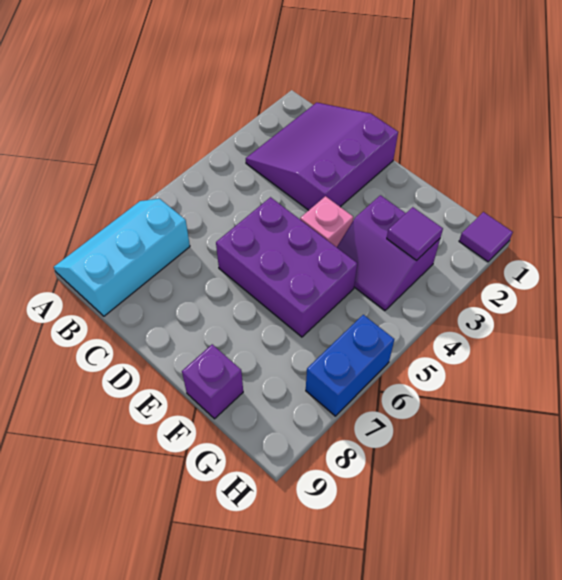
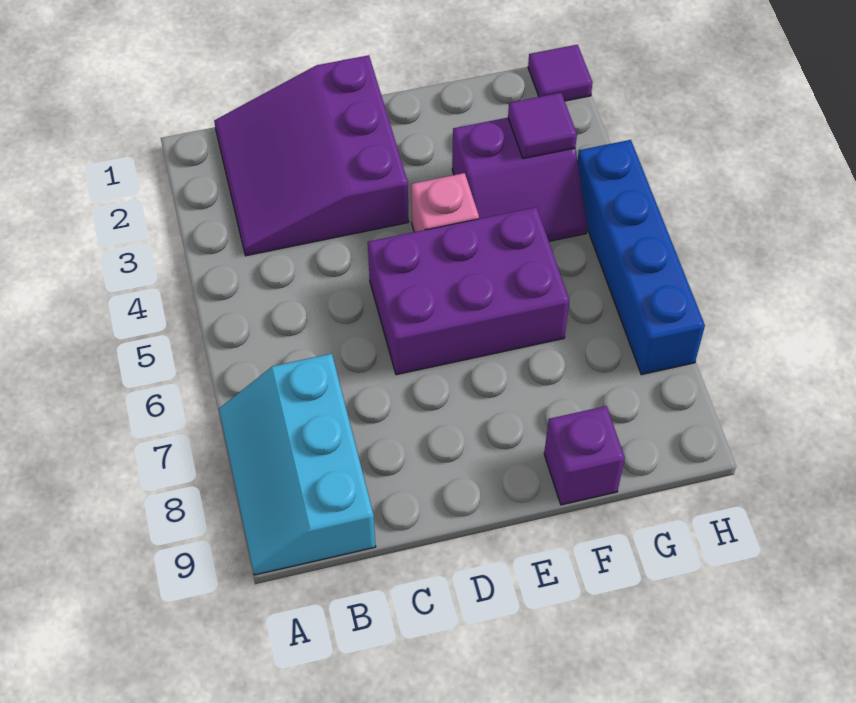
blue brick H6:H7 level 1 -> blue brick H4:H7 level 1

